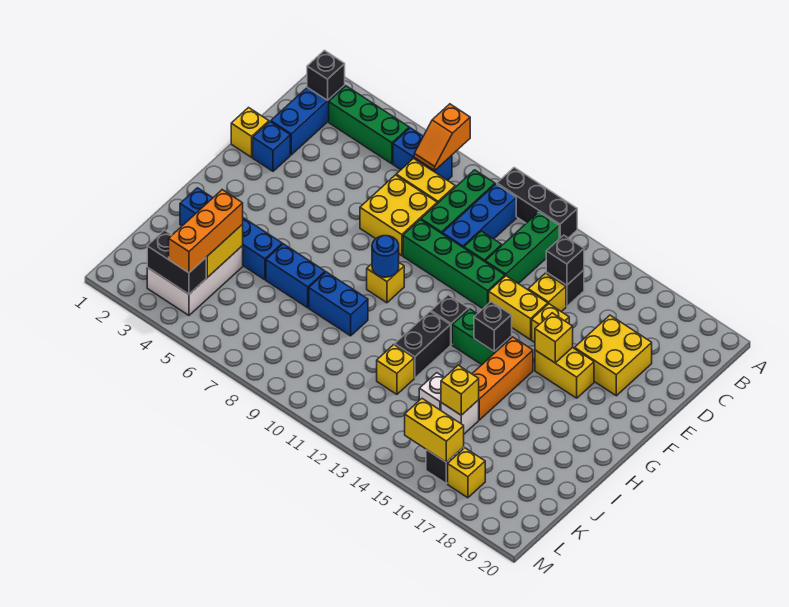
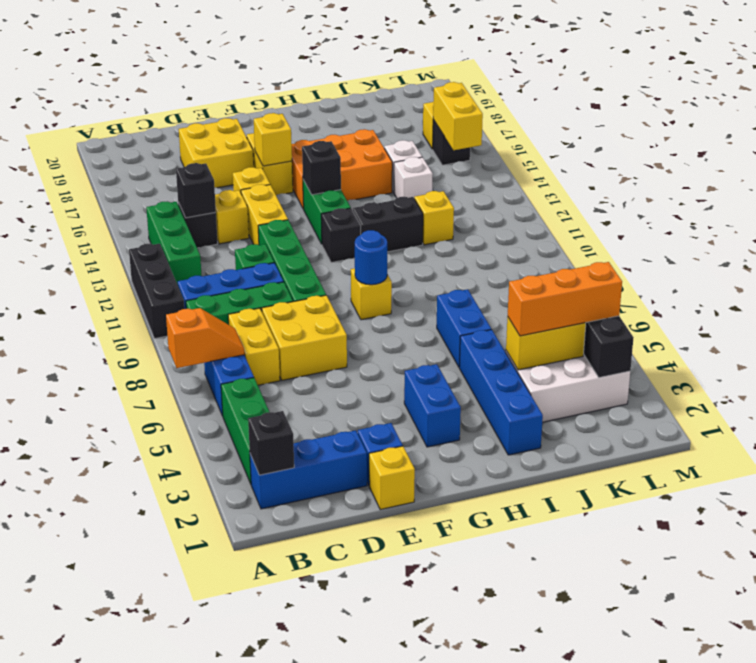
green brick B12:D12 level 1 -> green brick B12:B14 level 1
orange brick G15:I15 level 1 -> orange brick G15:I16 level 1
blue brick I8:I9 level 1 -> blue brick G3:G4 level 1
yellow brick J15 level 2 -> none

